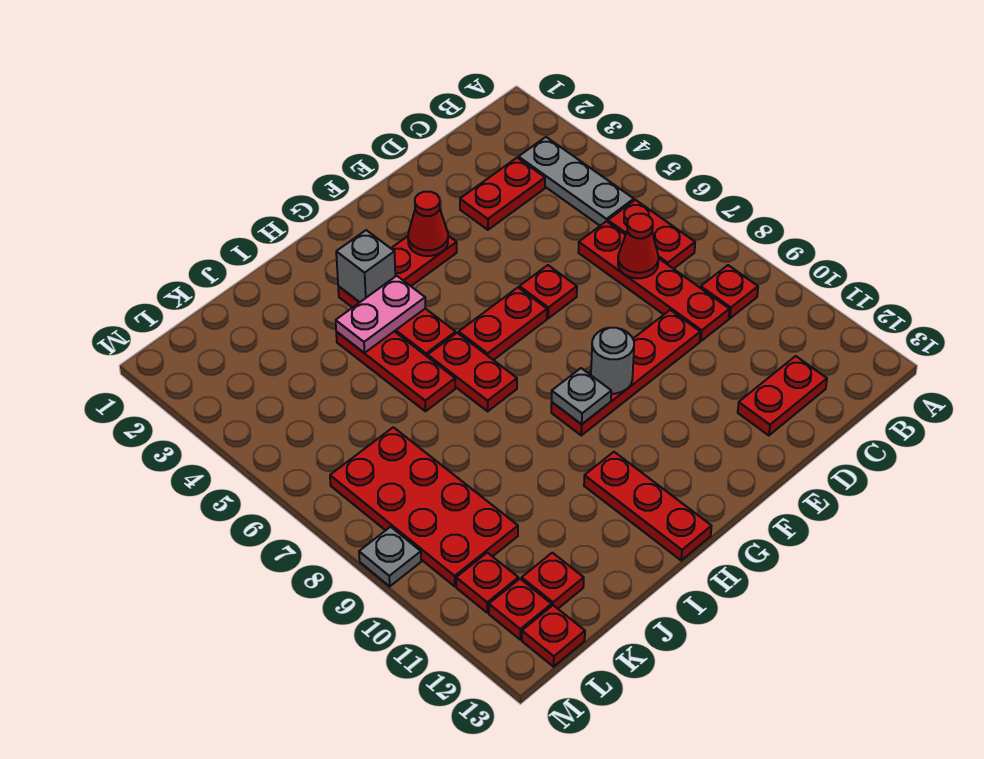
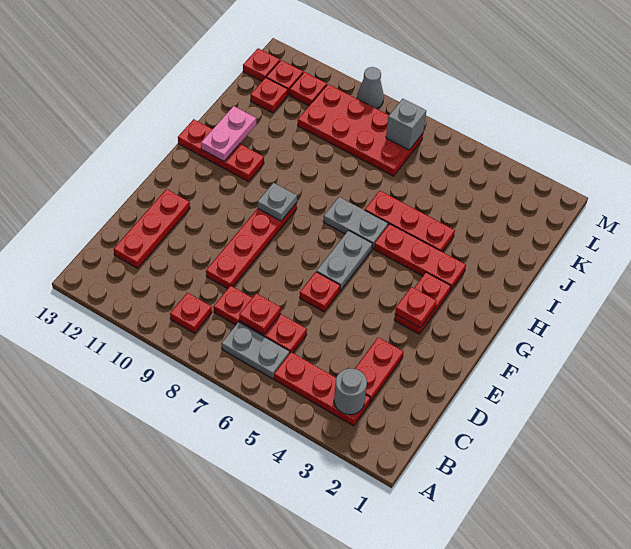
grey plate B3:B5 level 1 -> red plate B3:B5 level 1
red plate B6:B7 level 1 -> grey plate B6:B7 level 1
red plate C6:C9 level 1 -> red plate C6:C8 level 1
red cone C7 level 2 -> red plate C7 level 2
red plate C12:D12 level 1 -> red plate C12:E12 level 1
red cone F3 level 2 -> red plate F3 level 2
red plate F6:G6 level 1 -> grey plate F6:G6 level 1
grey round brick F9 level 2 -> grey round brick B3 level 2
grey brick H3 level 2 -> grey brick L7 level 2
pink plate H4:I4 level 2 -> pink plate H12:I12 level 2
red plate H6:H7 level 1 -> grey plate H6:H7 level 1
grey plate M9 level 1 -> grey cone M9 level 1

